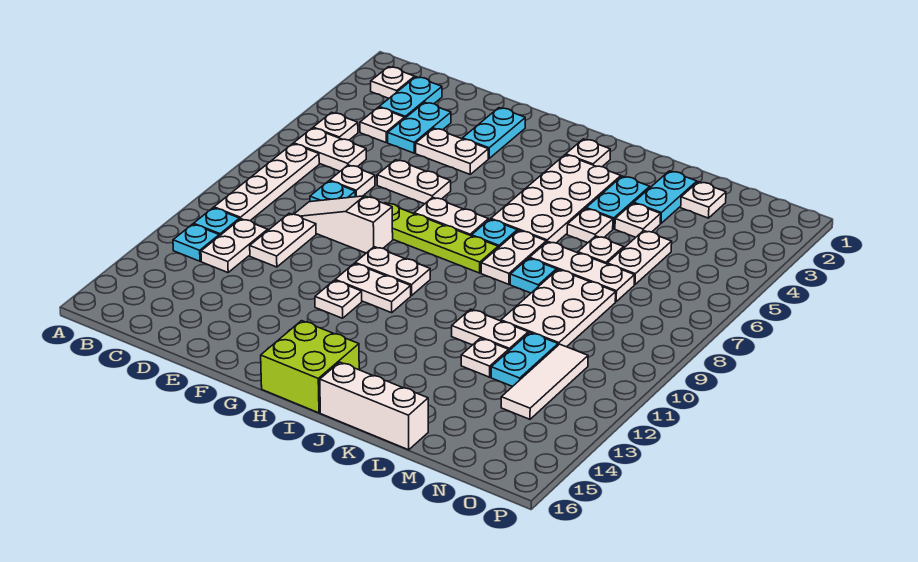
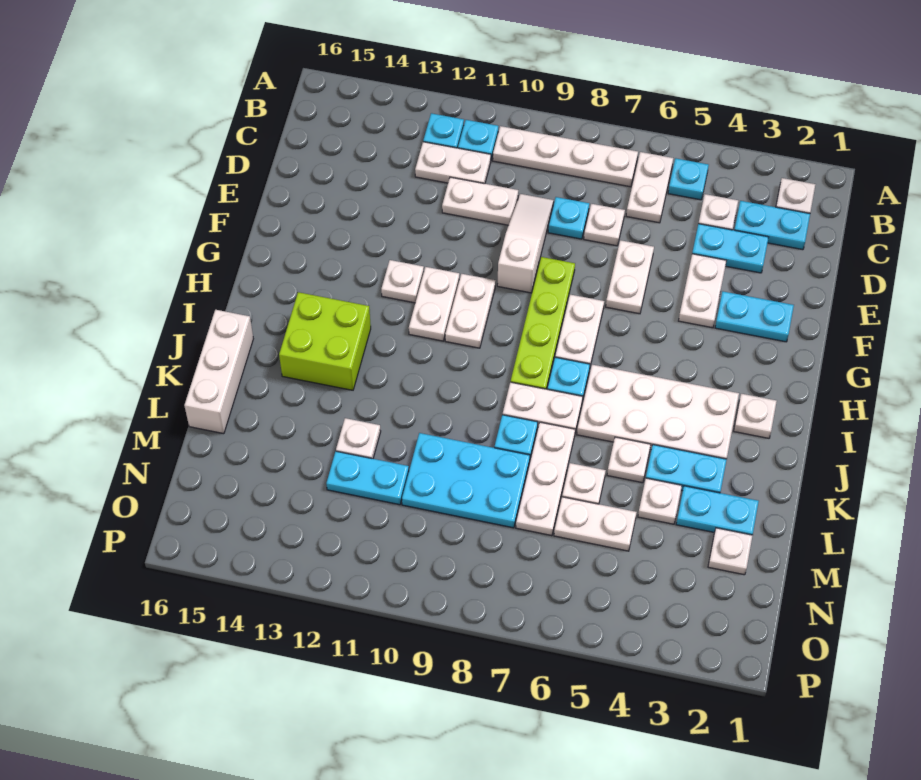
white plate B5 level 1 -> cyan plate B5 level 1
lime brick H15:I16 level 1 -> lime brick I13:J14 level 1
white plate K11:L11 level 1 -> none
white plate L8:M10 level 1 -> cyan plate L8:M10 level 1
white tile N11:N13 level 1 -> none

